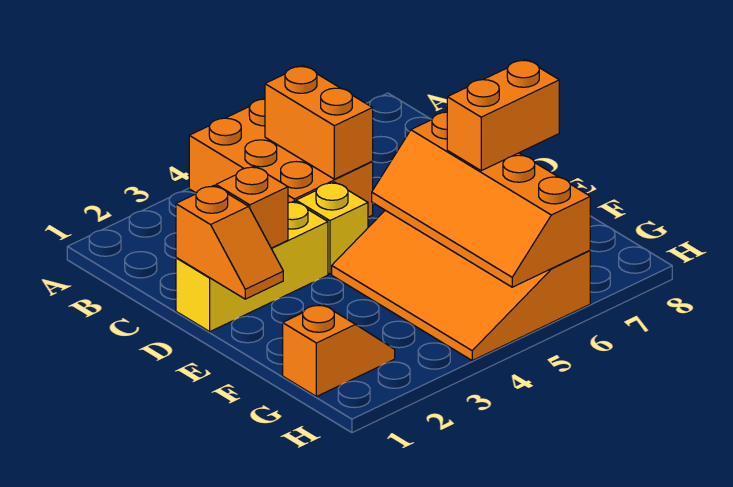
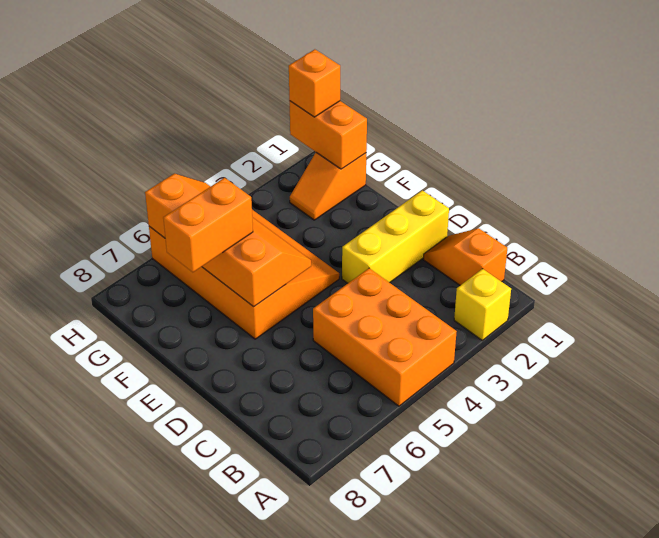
orange brick B5:C5 level 2 -> orange brick G1:H1 level 2
orange slope D1:E1 level 2 top D -> orange slope B1:C1 level 1 top B
orange brick D2 level 2 -> orange brick H1 level 3
yellow brick D4 level 1 -> yellow brick A2 level 1

